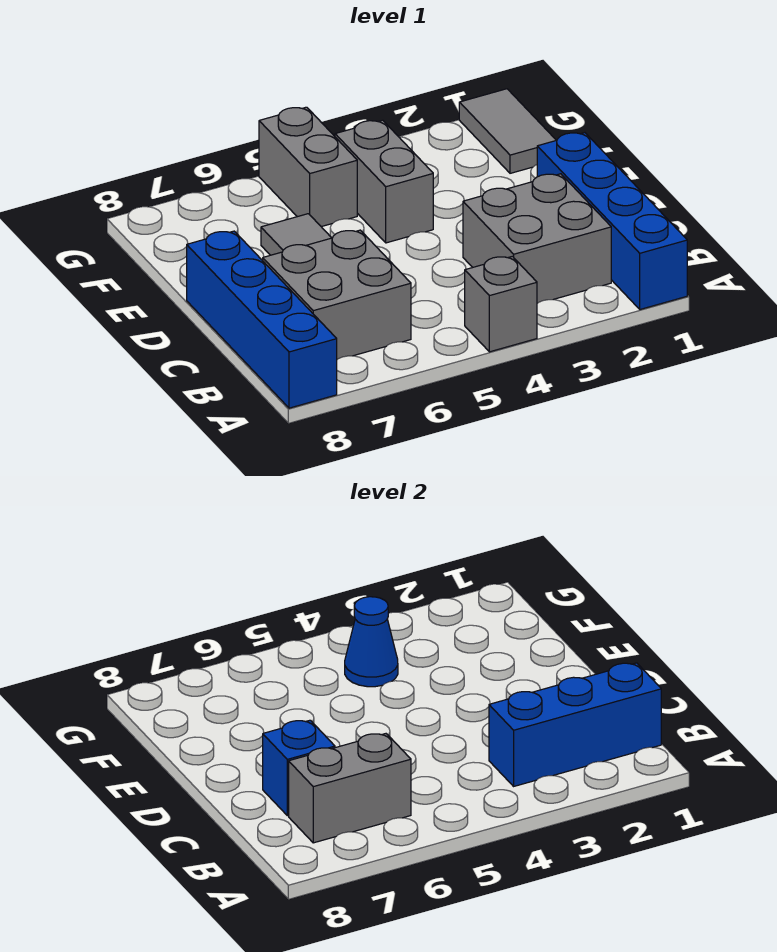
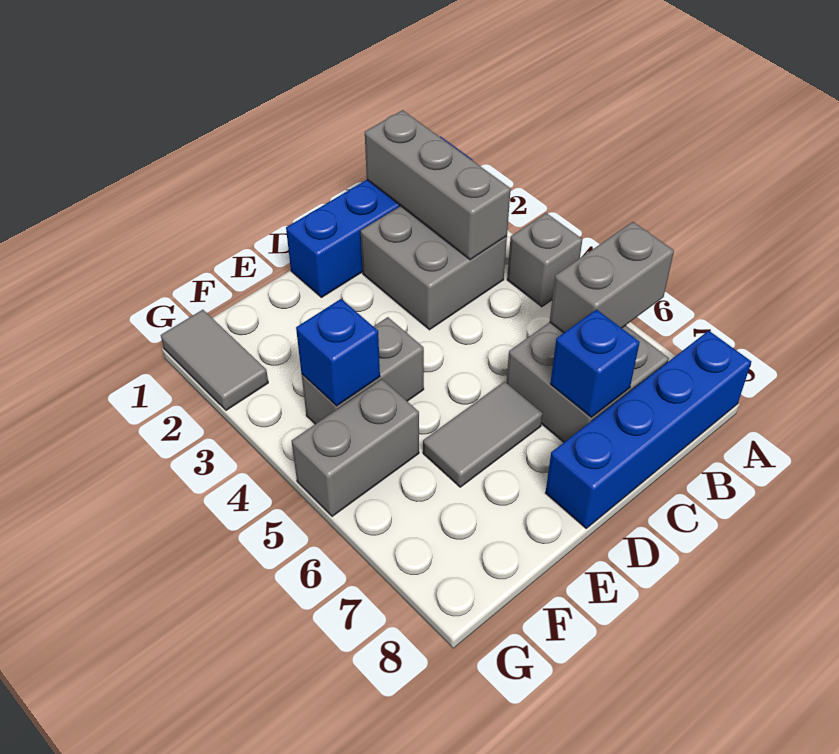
blue brick B1:B3 level 2 -> grey brick B1:B3 level 2
grey brick B6:B7 level 2 -> grey brick A6:B6 level 2
grey tile F1:G1 level 1 -> grey tile G1:G2 level 1
blue cone F4 level 2 -> blue brick F4 level 2

